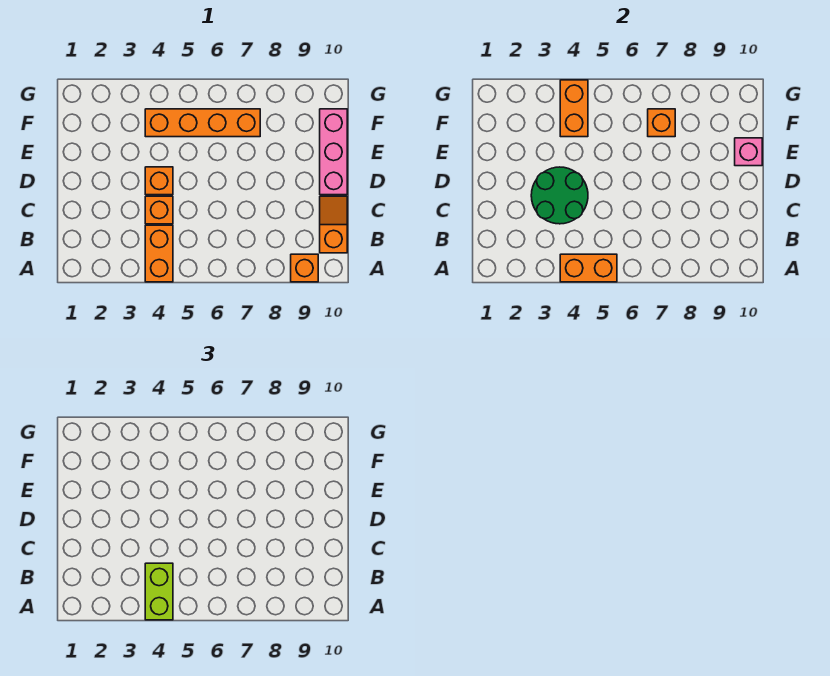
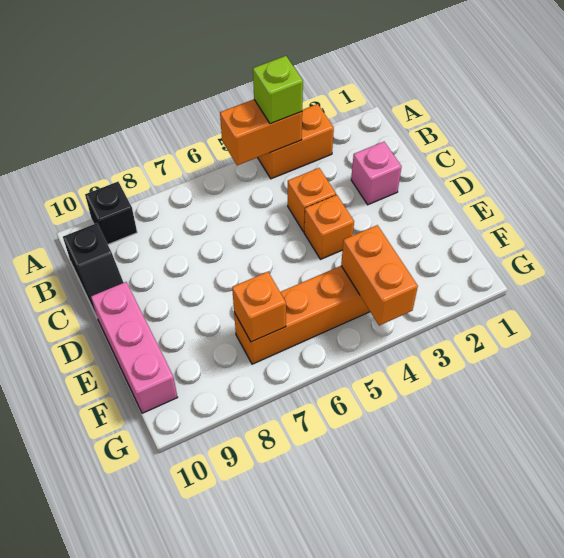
orange brick A4:B4 level 1 -> orange brick A3:A4 level 1
lime brick A4:B4 level 3 -> lime brick A4 level 3
orange brick A9 level 1 -> black brick A9 level 1
orange slope B10:C10 level 1 top B -> black slope B10:C10 level 1 top B
green round brick C3:D4 level 2 -> none
pink brick E10 level 2 -> pink brick C2 level 1

